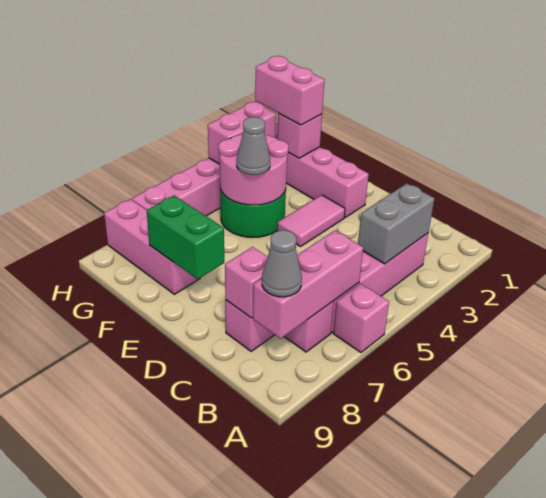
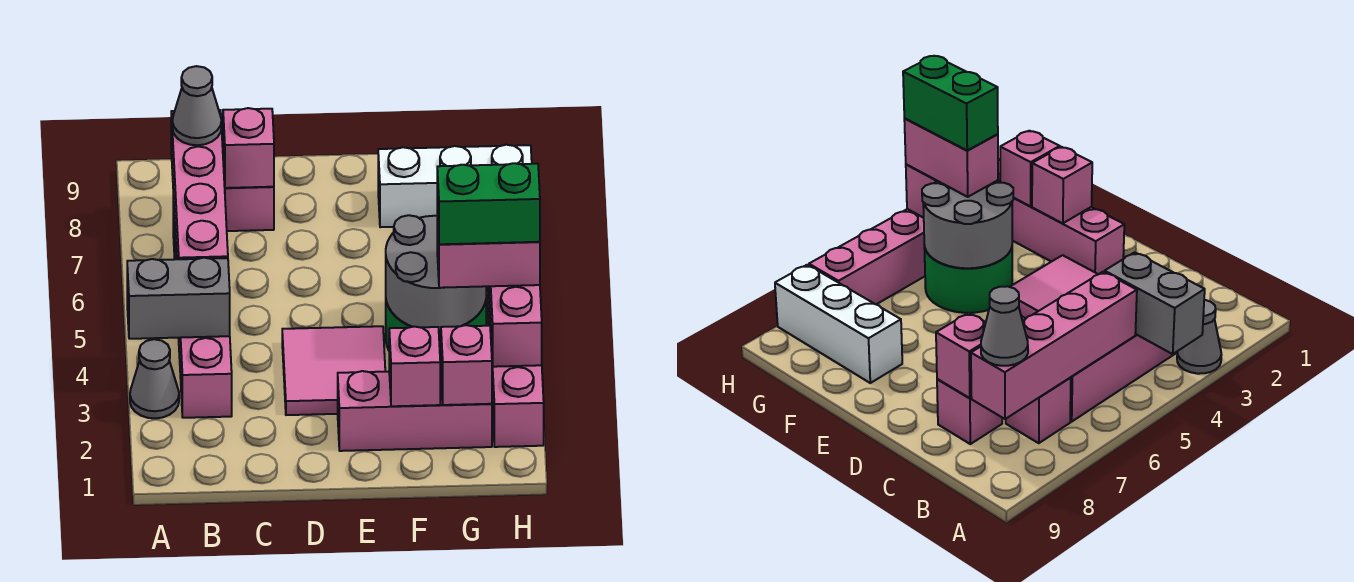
pink brick A6 level 1 -> pink brick F2 level 2
grey brick B3:B4 level 2 -> grey brick A4:B4 level 2
pink brick B6:B8 level 2 -> pink brick B5:B8 level 2
pink tile E3:E4 level 1 -> pink tile D3:E4 level 1
green brick E8:F8 level 2 -> green brick G4:H4 level 4
pink round brick F4:G5 level 2 -> grey round brick F4:G5 level 2
grey cone F5 level 3 -> grey cone A3 level 1
pink brick F8:H8 level 1 -> white brick F8:H8 level 1
pink brick G2:H2 level 3 -> pink brick G4:H4 level 3

